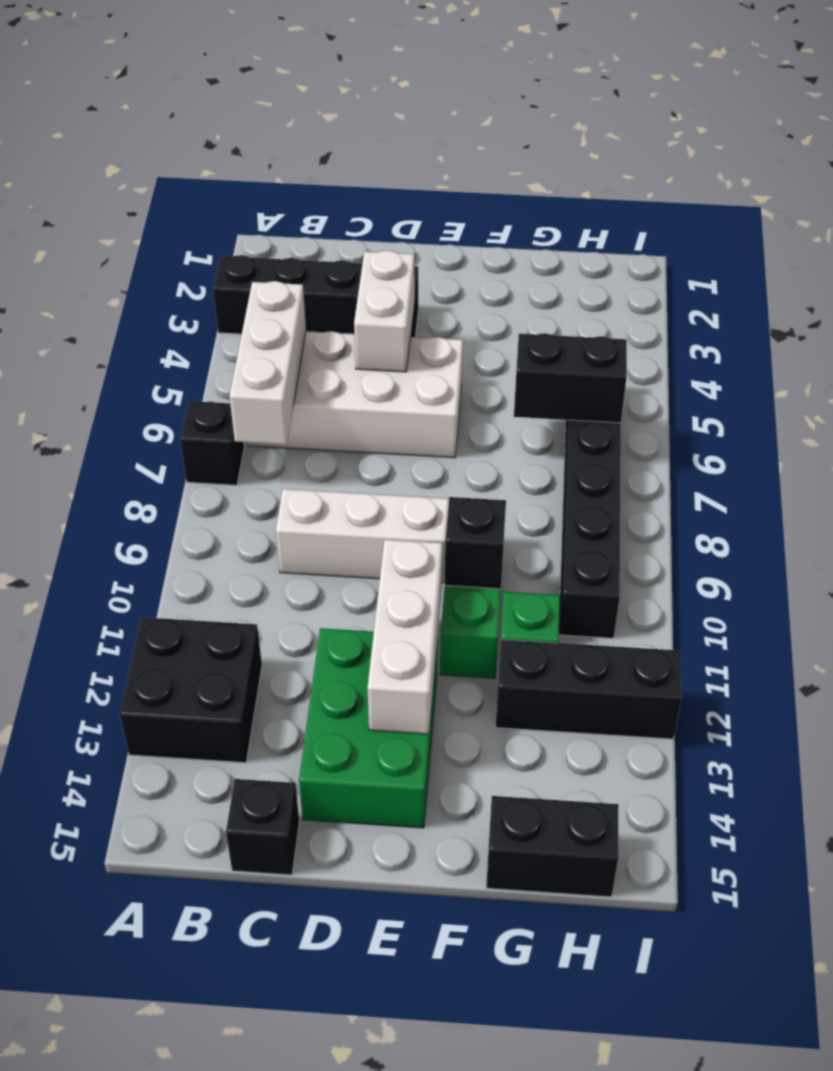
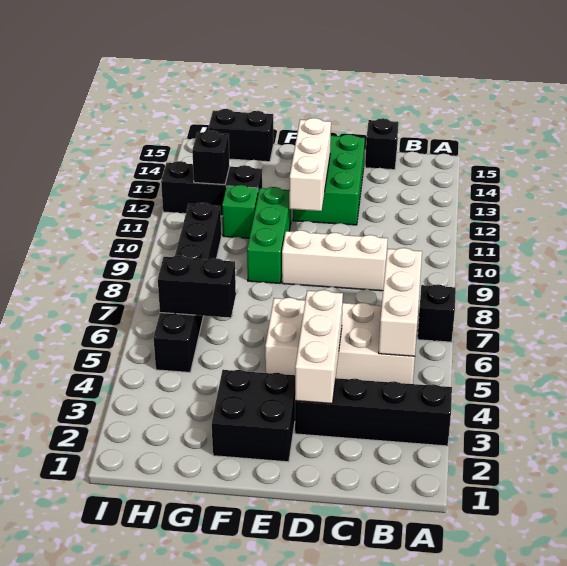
black brick A12:B13 level 1 -> black brick E2:F3 level 1
white brick D4:D5 level 2 -> white brick D3:D5 level 2
black brick F10 level 2 -> black brick H12 level 2

